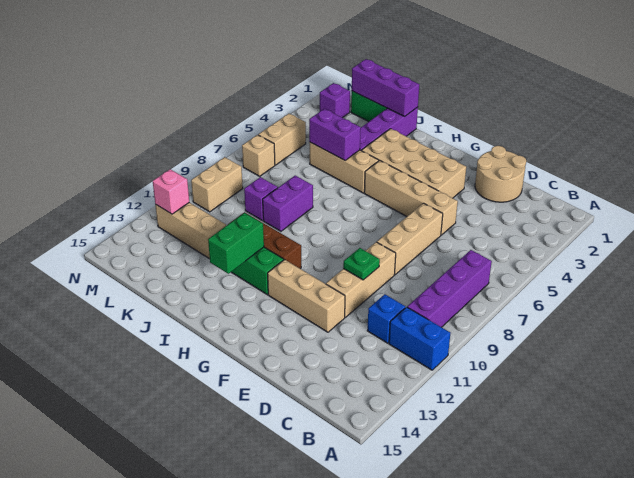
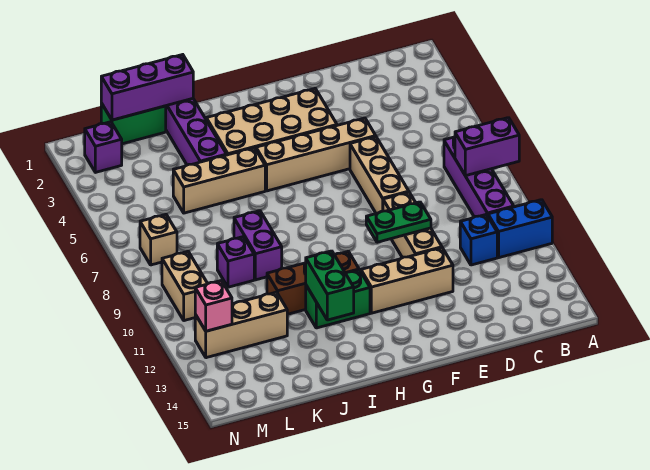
tan round brick D1:E2 level 1 -> none
green plate E10 level 2 -> green plate E10:F10 level 2
purple brick J5:K5 level 2 -> purple brick A8:B8 level 2
tan brick M5:M6 level 1 -> none

